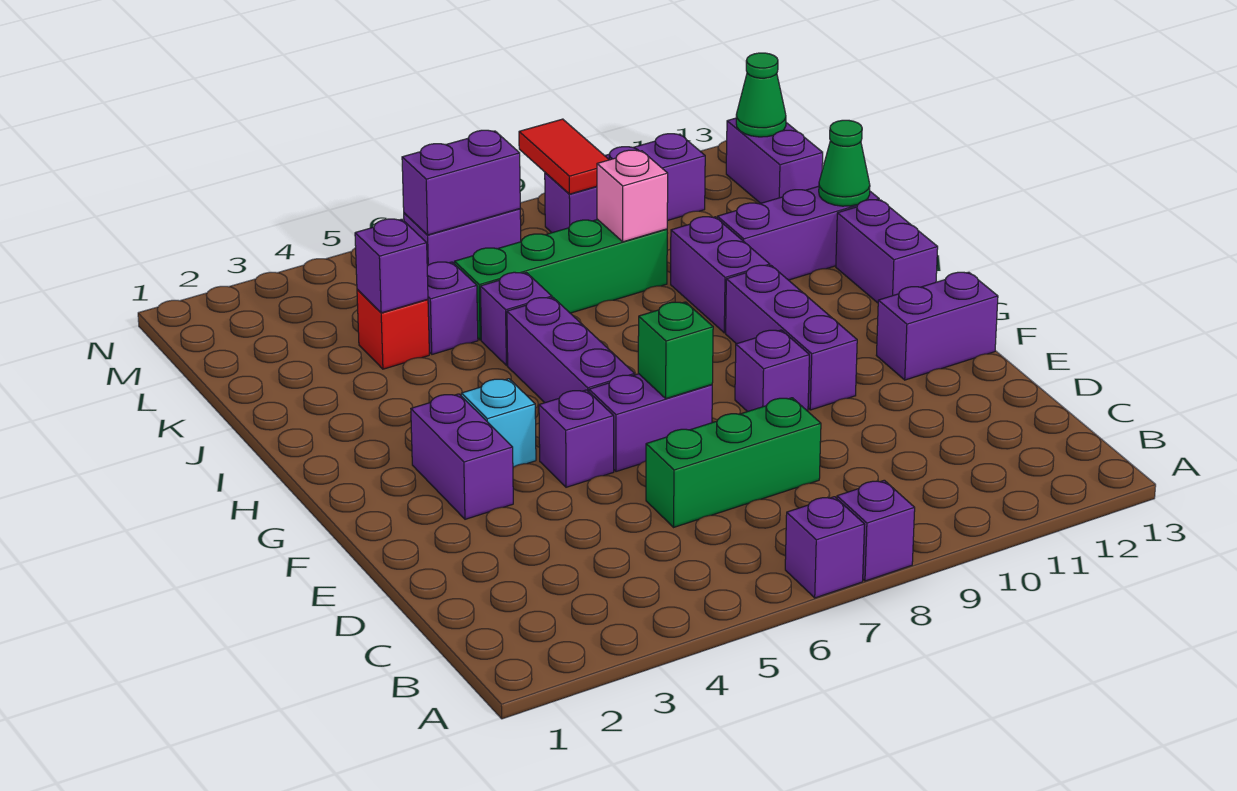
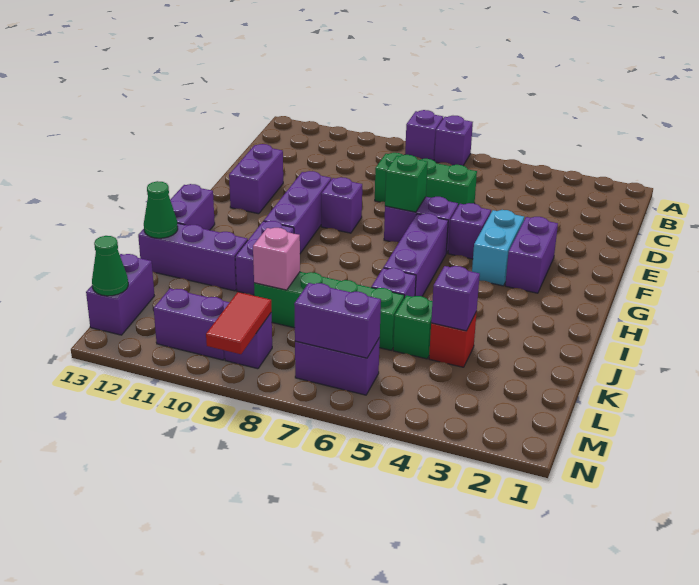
purple brick F12:F13 level 1 -> purple brick E12:F12 level 1
cyan brick G4 level 1 -> cyan brick F4:G4 level 1
purple brick K5 level 1 -> green brick K5 level 1

